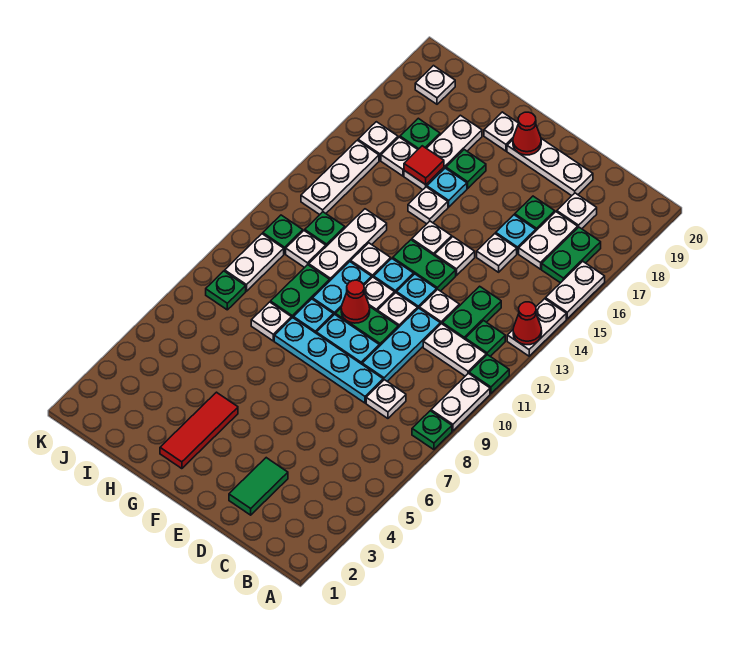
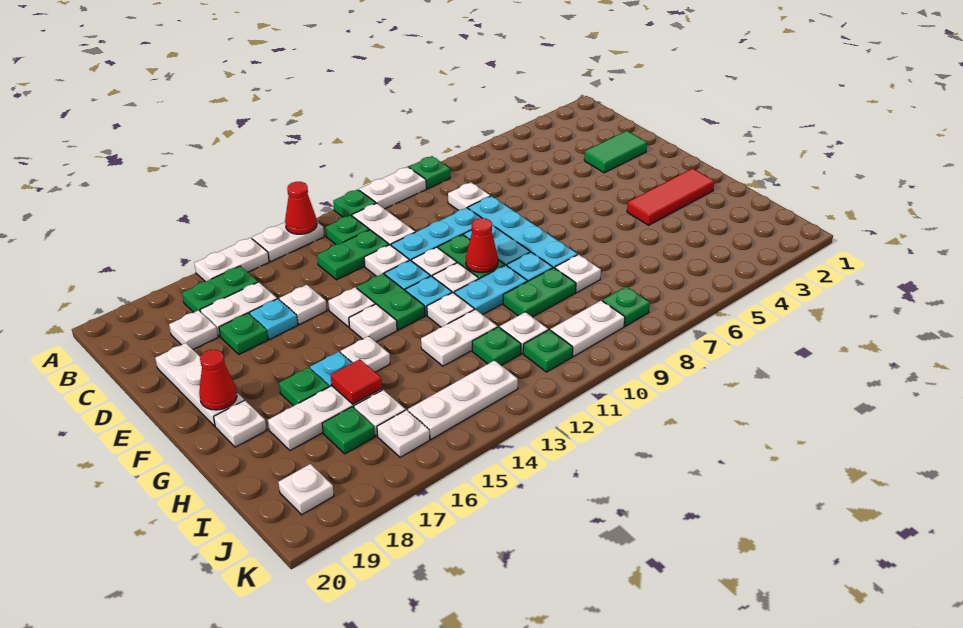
white plate H11:H13 level 1 -> white plate H12:H13 level 1

